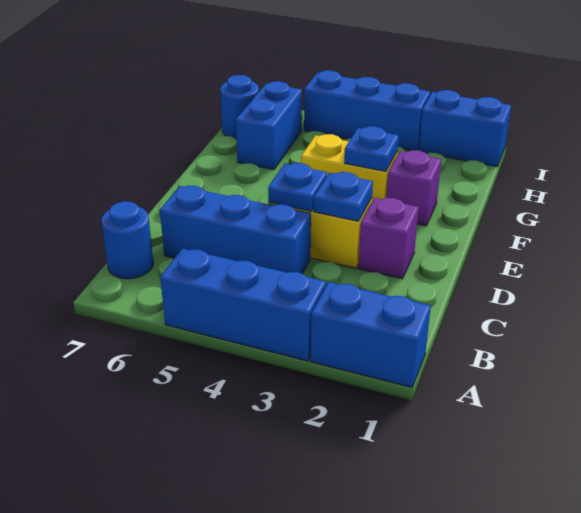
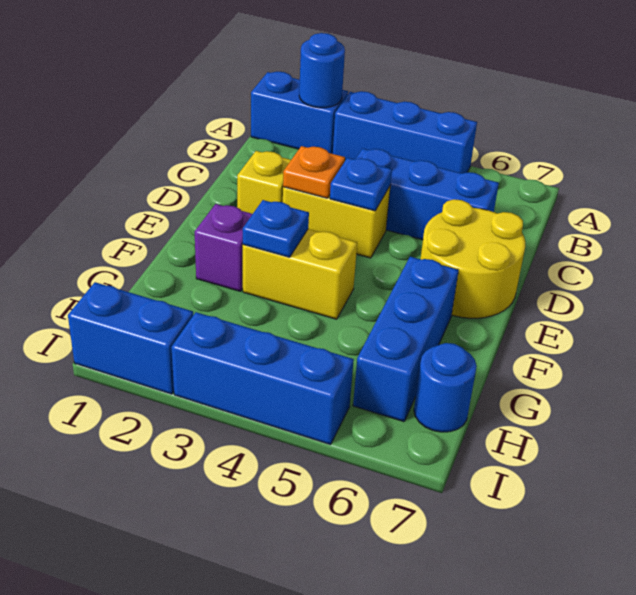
blue round brick B7 level 1 -> blue round brick A2 level 2
purple brick D2 level 1 -> yellow brick D2 level 1
blue plate D3 level 2 -> orange plate D3 level 2
none -> yellow round brick D6:E7 level 1
blue brick G6:H6 level 1 -> blue brick F6:H6 level 1

